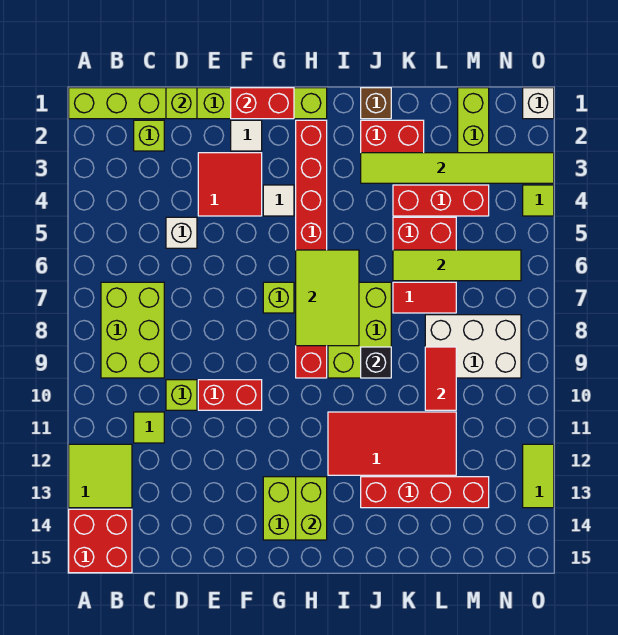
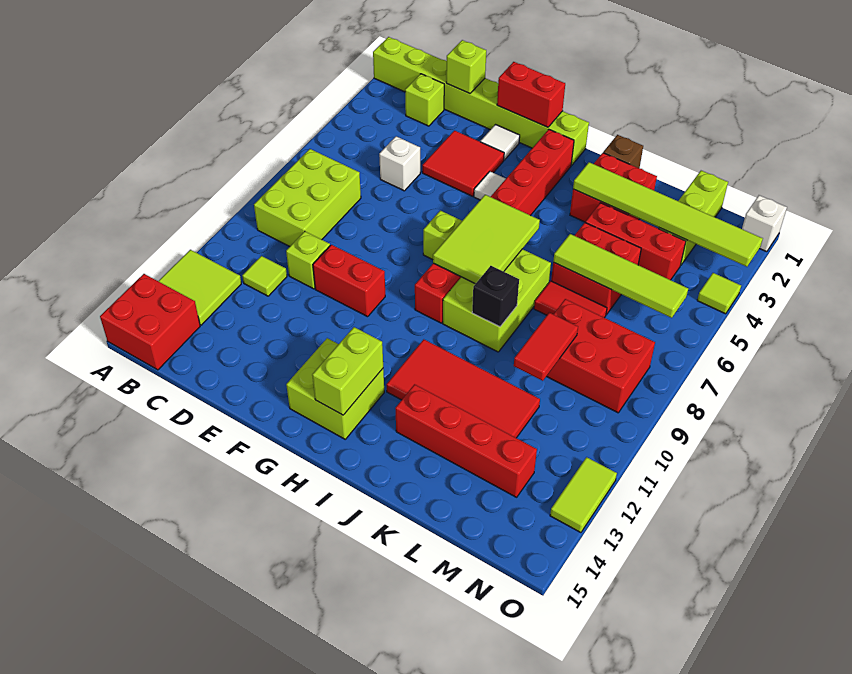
white brick L8:N9 level 1 -> red brick L8:N9 level 1

